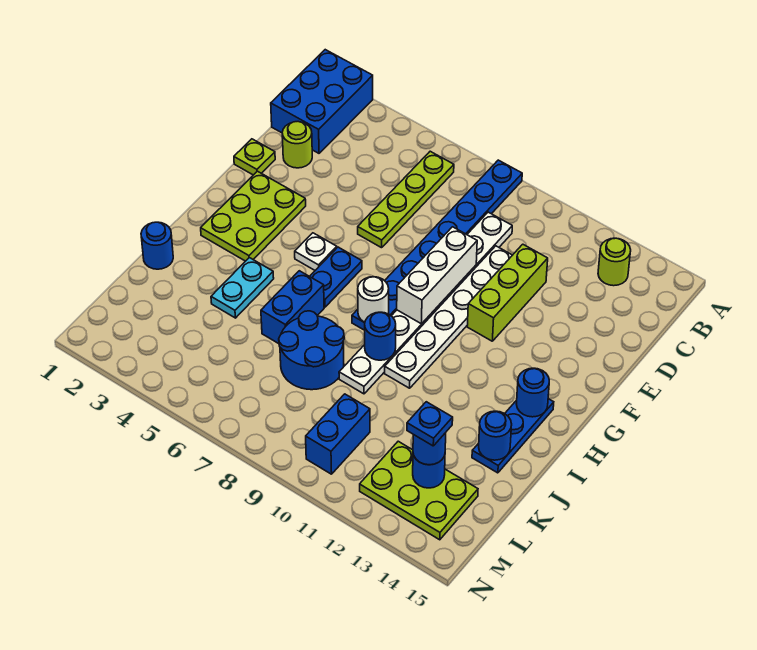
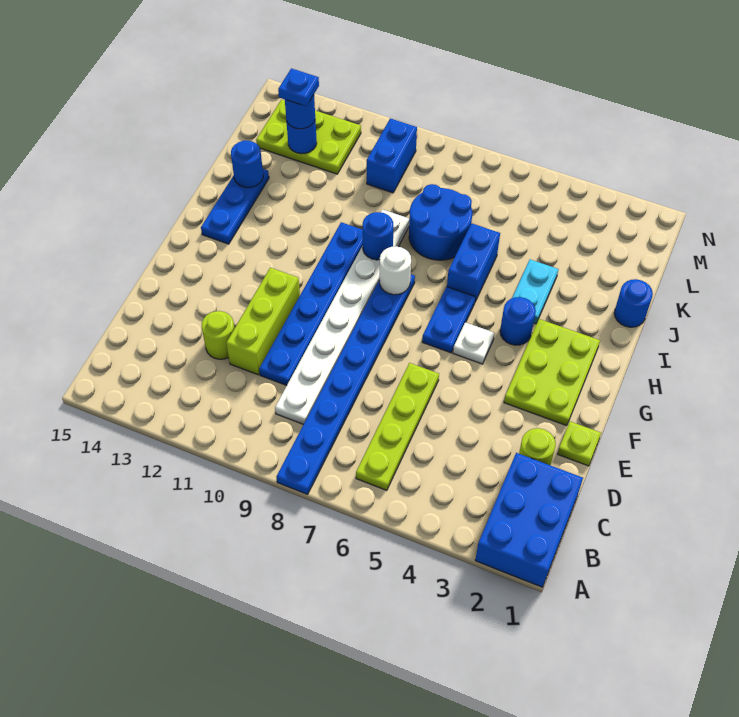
lime round brick B13 level 1 -> lime round brick D12 level 1
white plate D10:I10 level 1 -> blue plate D10:I10 level 1
white brick E9:G9 level 2 -> none
blue round brick H14 level 2 -> blue round brick H4 level 1

